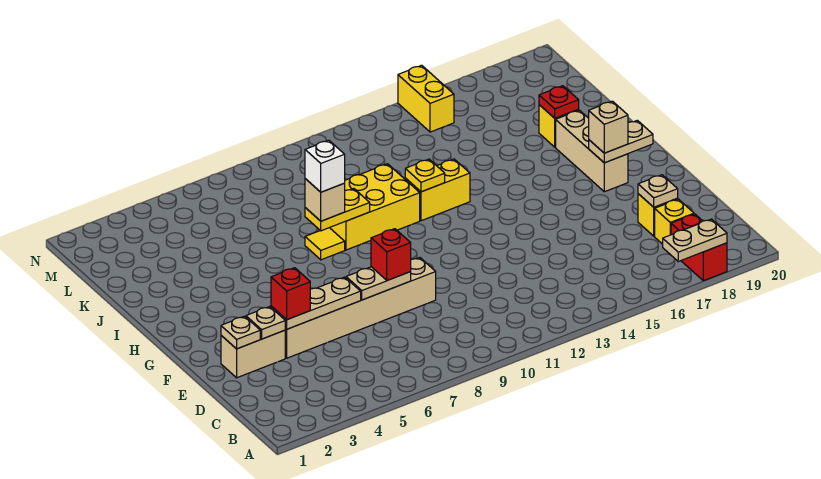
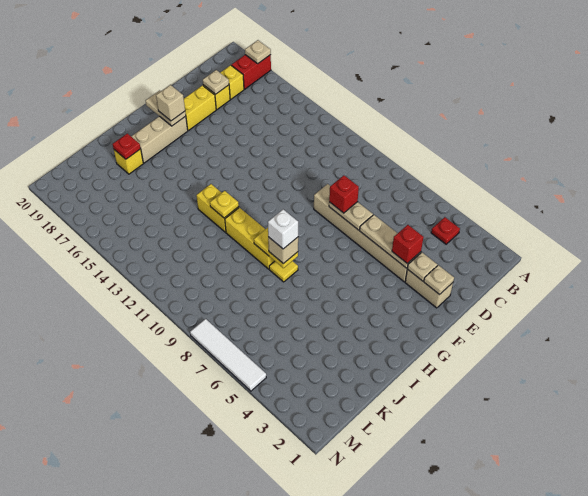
tan plate A17:A18 level 2 -> tan plate A18 level 2
none -> red plate B4 level 1
yellow brick I9:J11 level 1 -> yellow brick I9:I11 level 1
yellow brick M15:N15 level 1 -> yellow brick E18:F18 level 1
none -> white tile N5:N8 level 1

